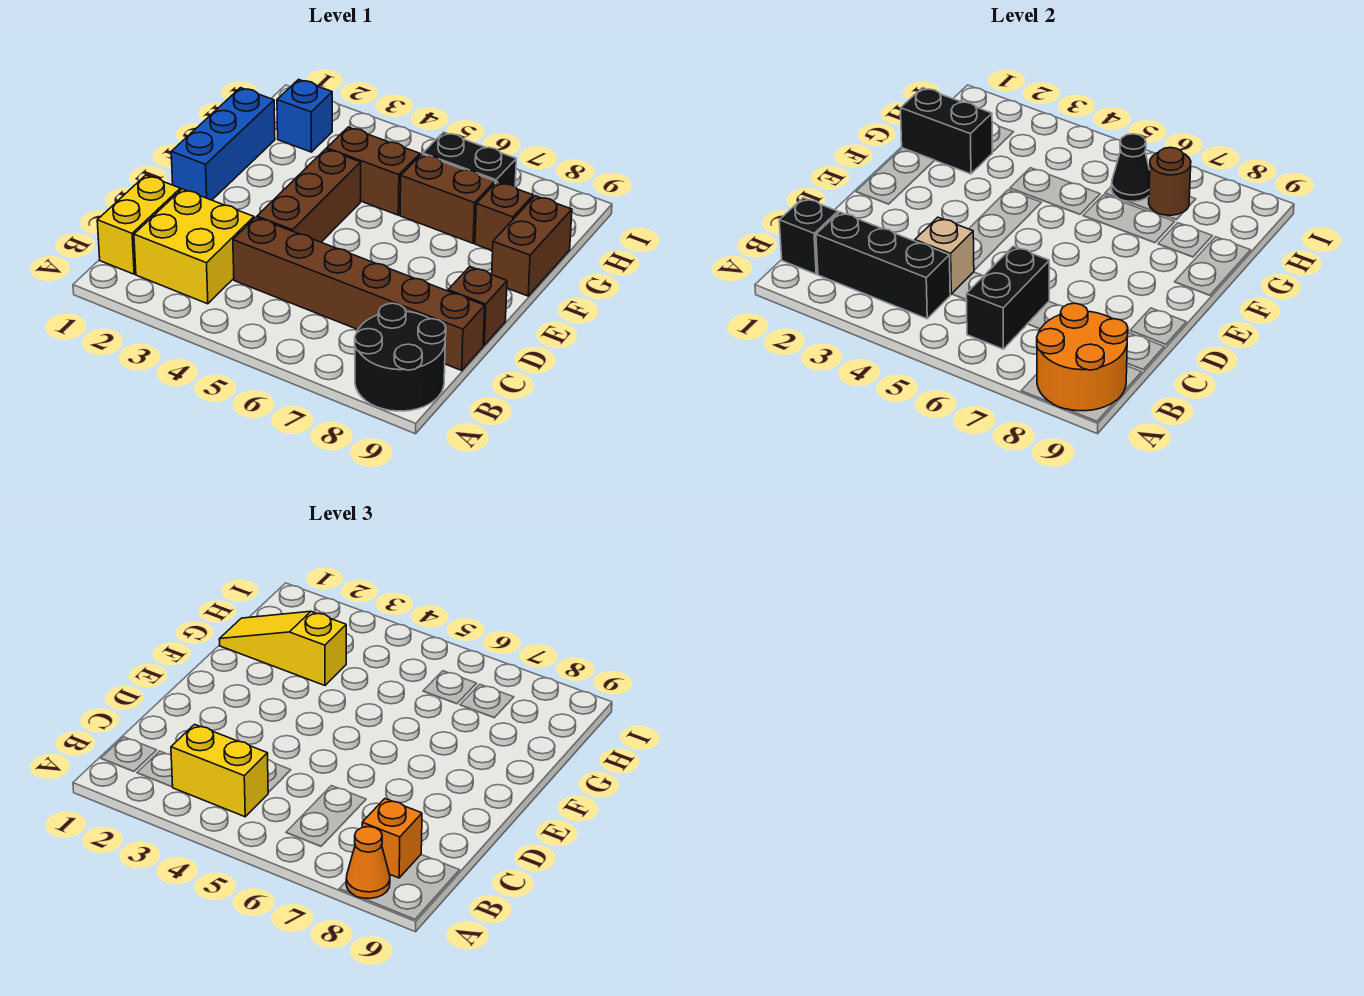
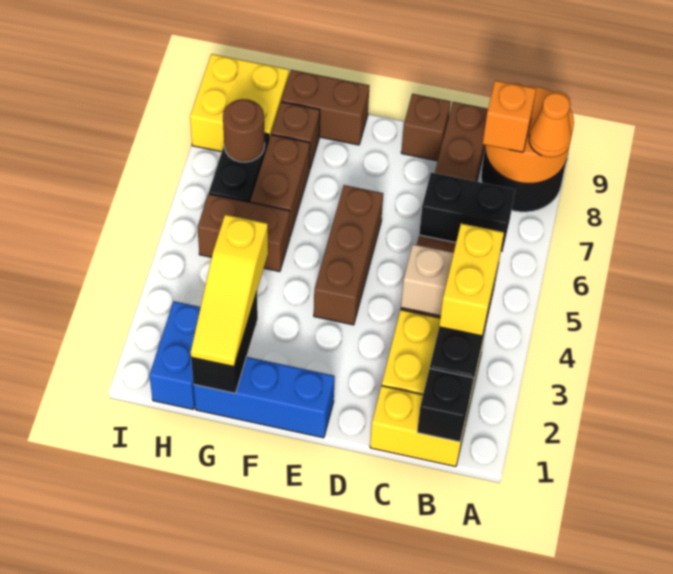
brown brick D4:F4 level 1 -> brown brick E4:E6 level 1
brown brick G4:G5 level 1 -> brown brick G5:H5 level 1
blue brick H2 level 1 -> blue brick H1:H2 level 1
black cone H6 level 2 -> none
none -> yellow brick H8:I9 level 1

